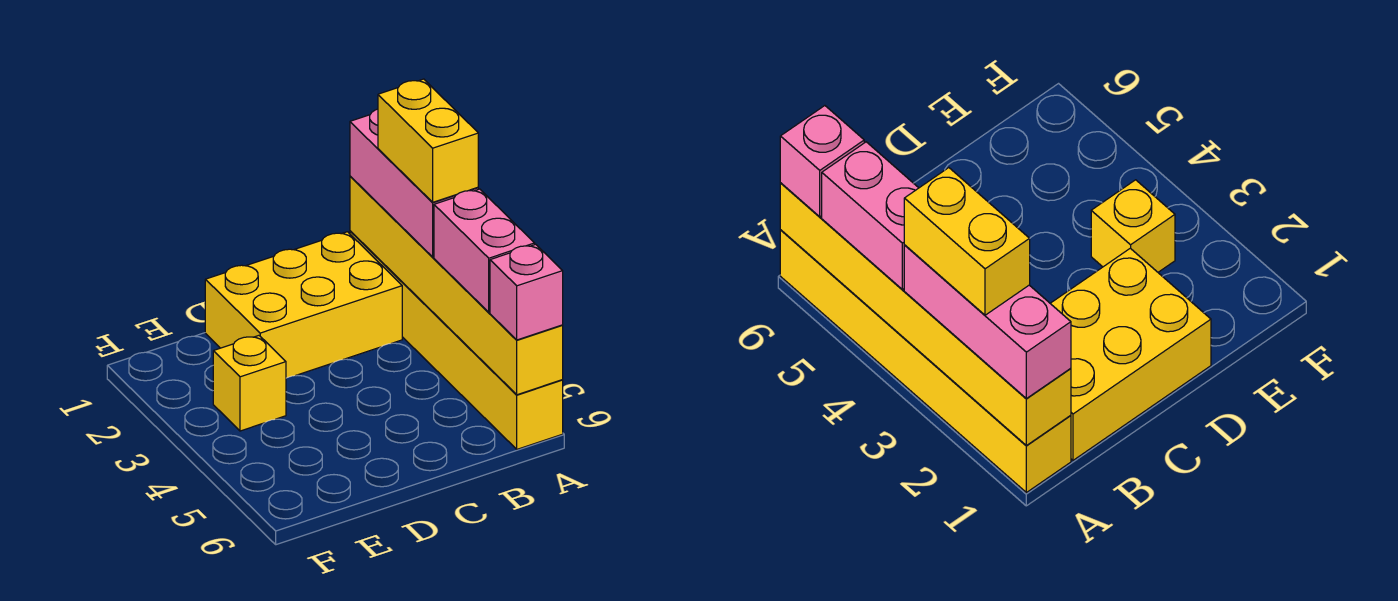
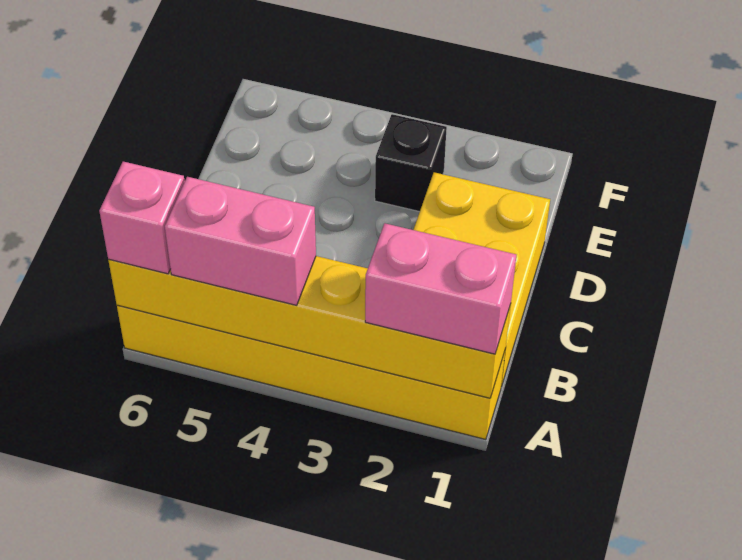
pink brick A1:A3 level 3 -> pink brick A1:A2 level 3
yellow brick A2:A3 level 4 -> none
yellow brick E3 level 1 -> black brick E3 level 1

